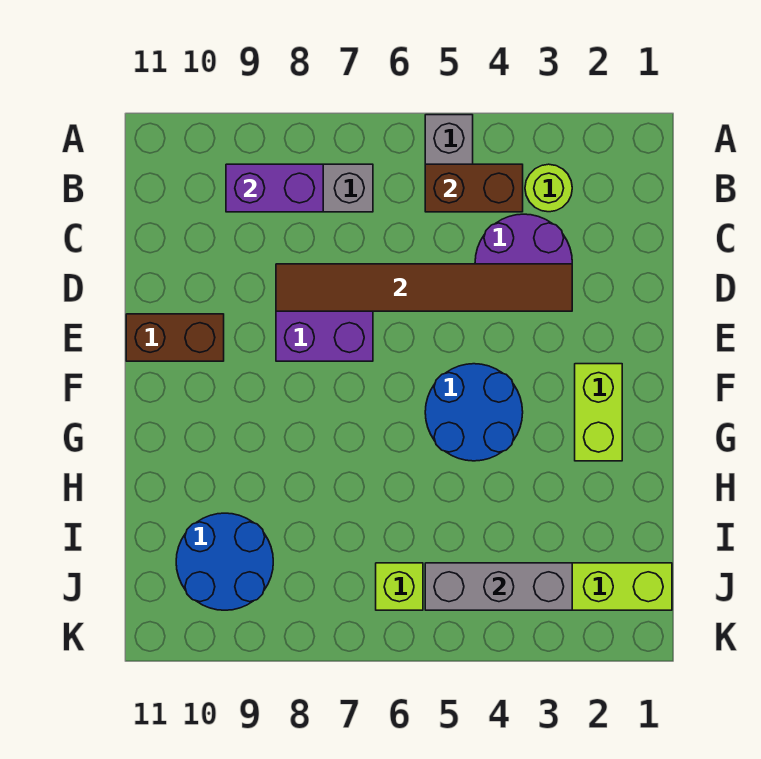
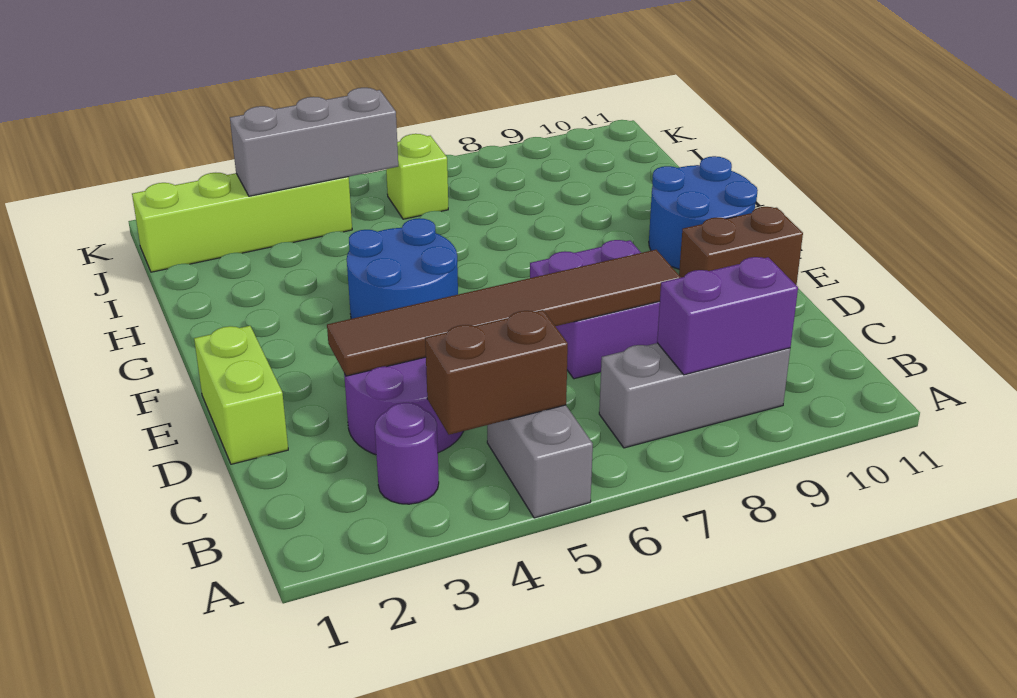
lime round brick B3 level 1 -> purple round brick B3 level 1
lime brick F2:G2 level 1 -> lime brick D1:E1 level 1
blue round brick I9:J10 level 1 -> blue round brick F10:G11 level 1

